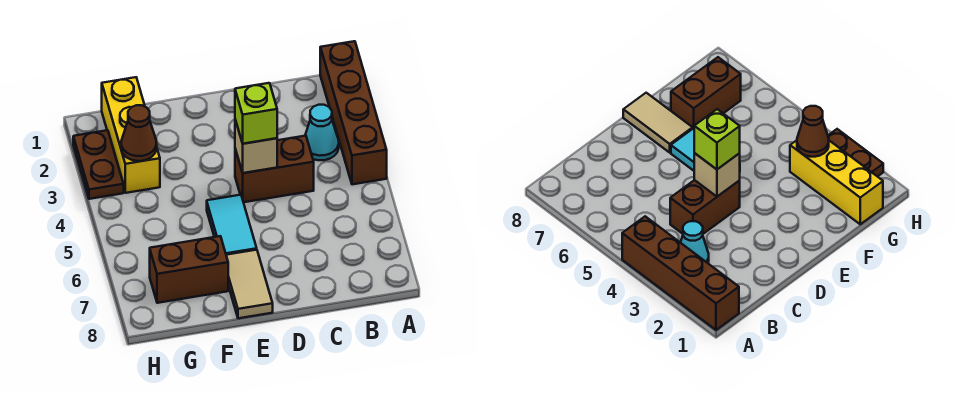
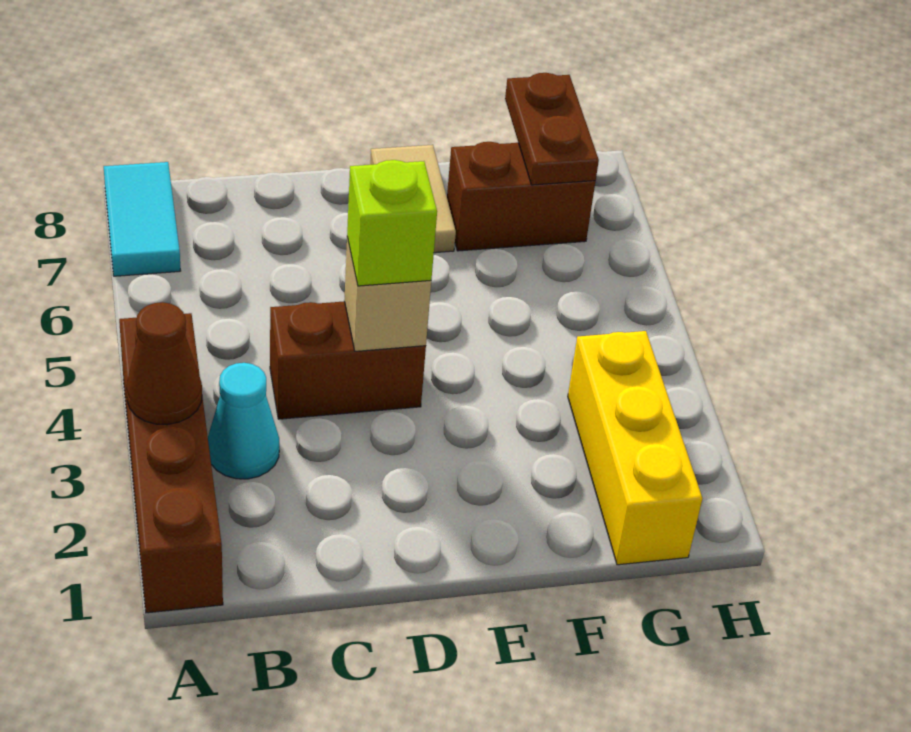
cyan tile E5:E6 level 1 -> cyan tile A7:A8 level 1
brown cone G3 level 2 -> brown cone A3 level 2
brown plate H2:H3 level 1 -> brown plate G7:G8 level 2

